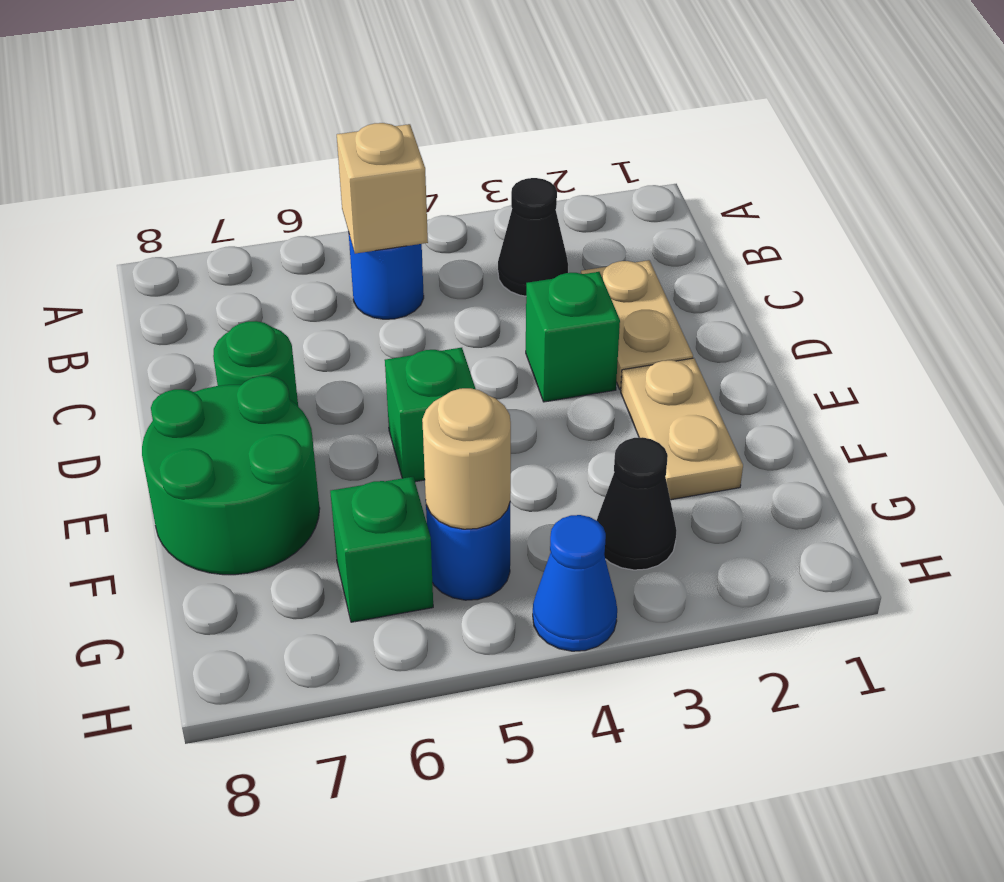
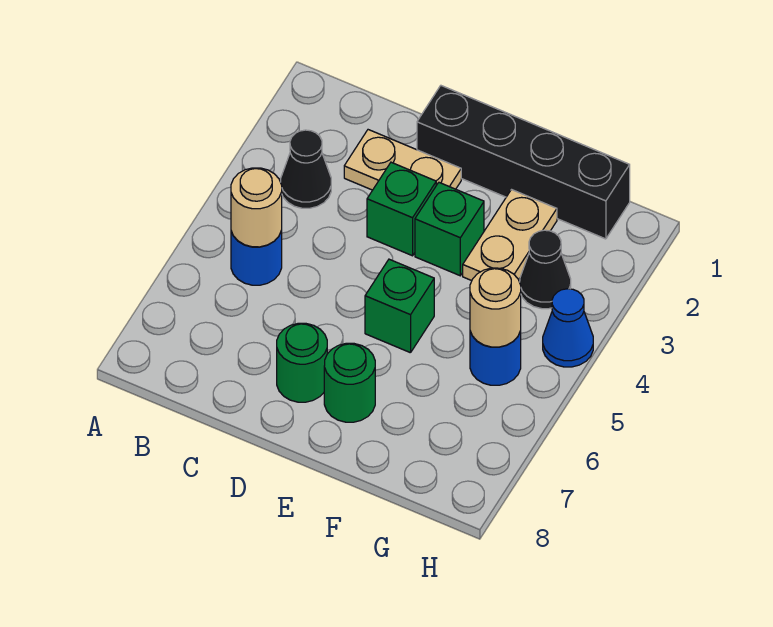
tan brick B5 level 2 -> tan round brick B5 level 2
none -> black brick D1:G1 level 1
tan plate E2:F2 level 1 -> tan plate F2:F3 level 1
green round brick E7:F8 level 1 -> green round brick E7 level 1
green brick G6 level 1 -> green brick E3 level 1

